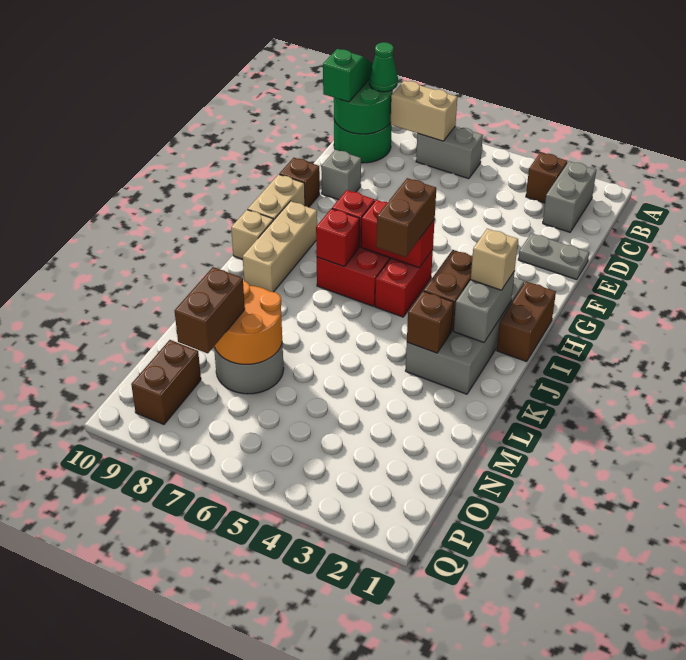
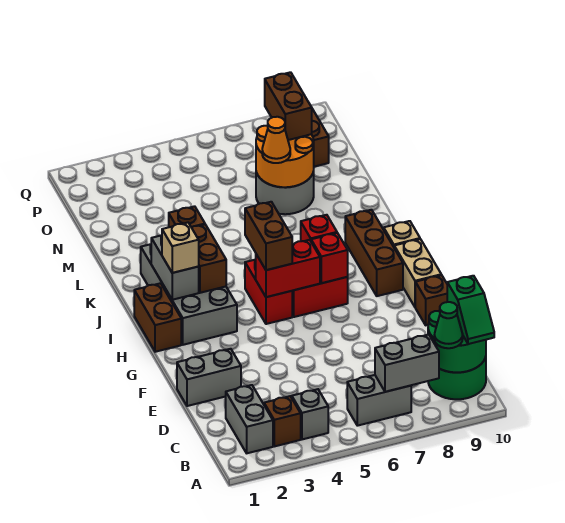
tan brick B7:B8 level 2 -> grey brick B7:B8 level 2
grey plate E1:E2 level 1 -> grey brick E1:E2 level 1
grey brick E9 level 1 -> grey brick B4 level 1
tan brick H9:J9 level 1 -> brown brick H9:J9 level 1
none -> orange cone M7 level 3

